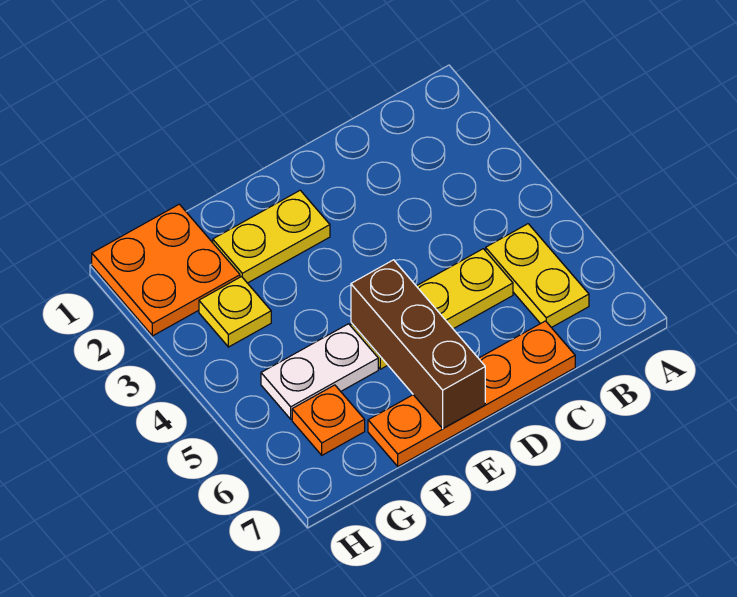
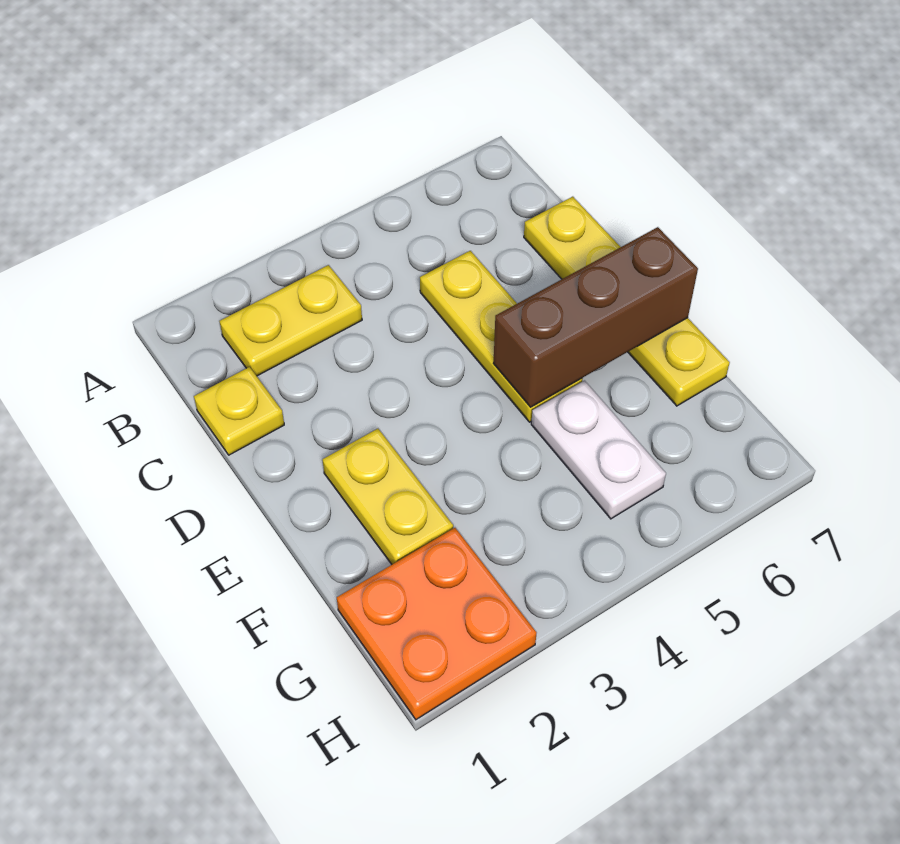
yellow plate B5:B6 level 1 -> yellow plate B2:B3 level 1
orange plate C7:F7 level 1 -> yellow plate C7:F7 level 1
yellow plate G3 level 1 -> yellow plate C1 level 1
orange plate G6 level 1 -> none

